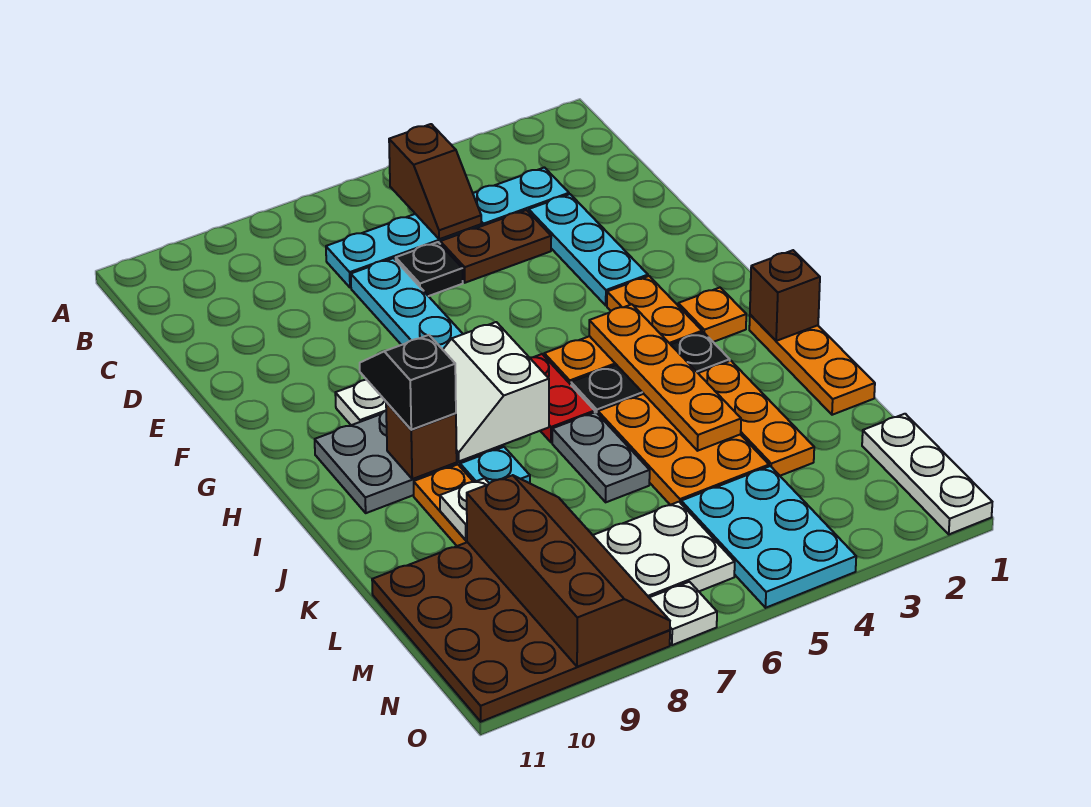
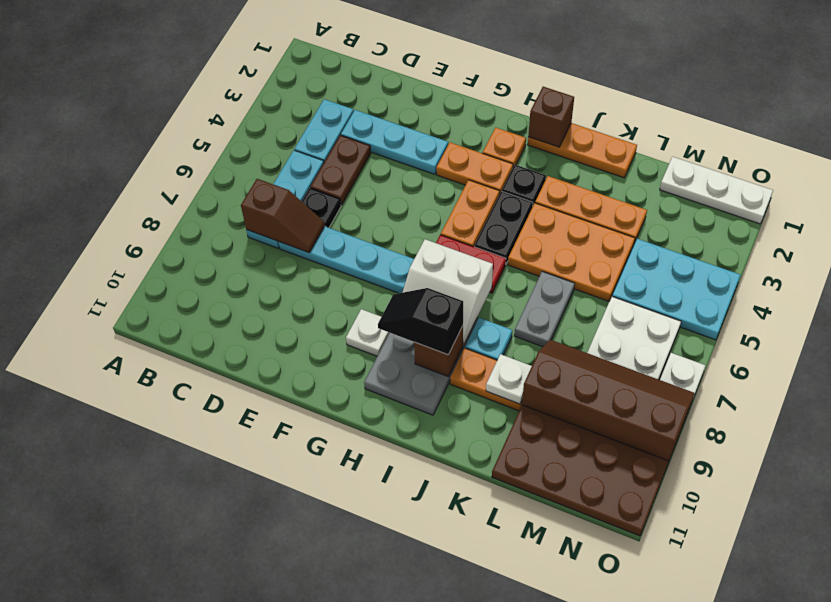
brown slope B5:C5 level 2 top B -> brown slope C7:D7 level 2 top C
orange plate H4:K4 level 2 -> none
grey plate J6:K6 level 1 -> grey plate K6:K7 level 1

